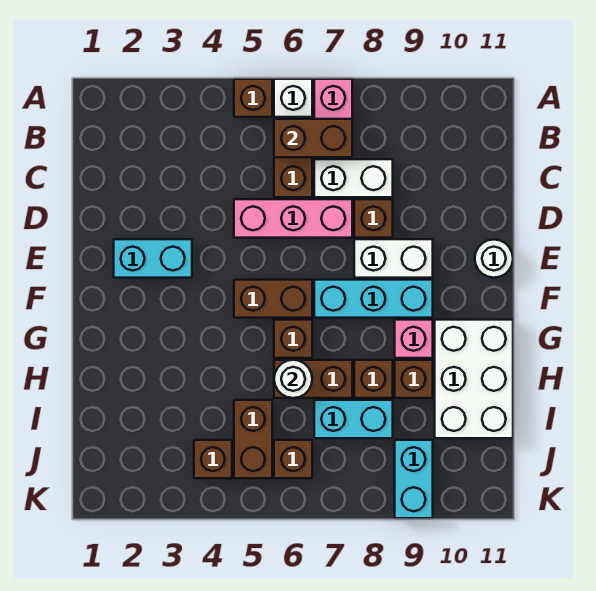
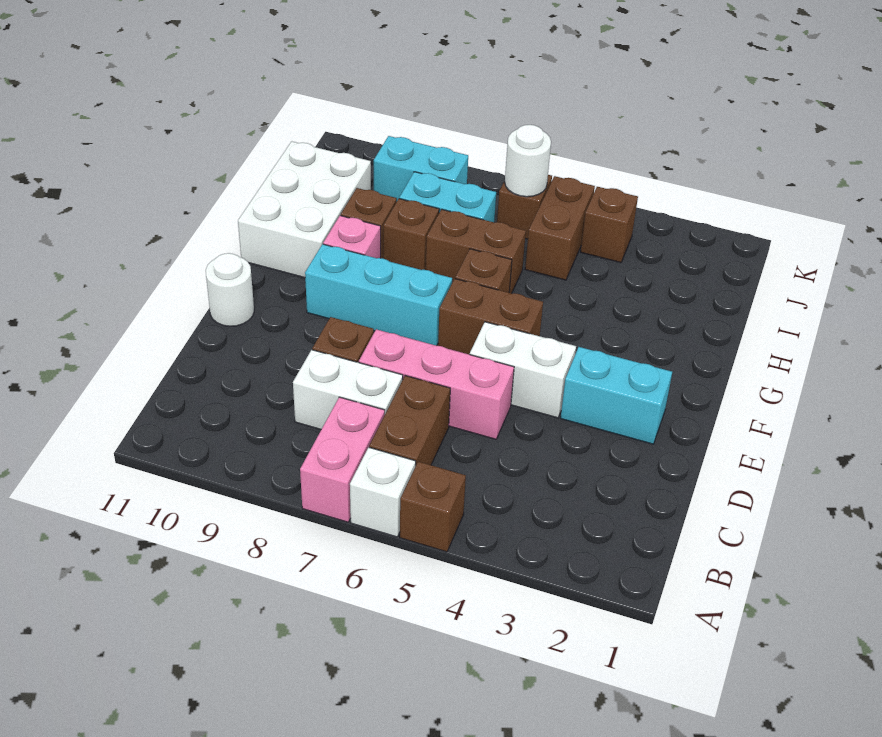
brown brick B6:B7 level 2 -> none
white brick E8:E9 level 1 -> white brick E4:E5 level 1
white round brick H6 level 2 -> white round brick J6 level 2
cyan brick J9:K9 level 1 -> cyan brick J8:J9 level 1

